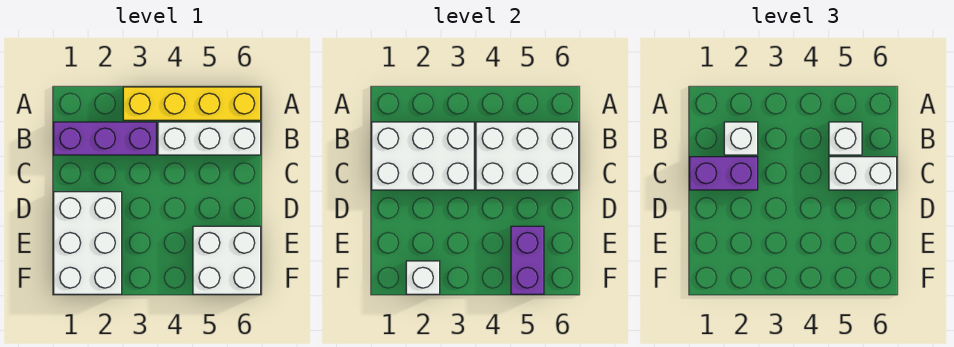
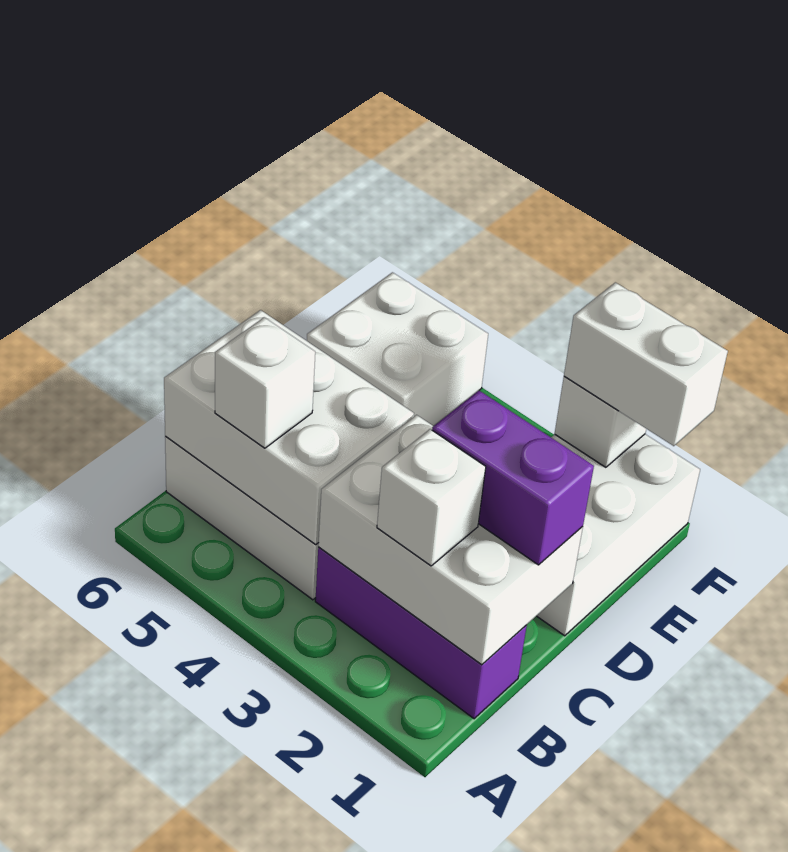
yellow brick A3:A6 level 1 -> none
white brick C5:C6 level 3 -> white brick F1:F2 level 3
purple brick E5:F5 level 2 -> none

